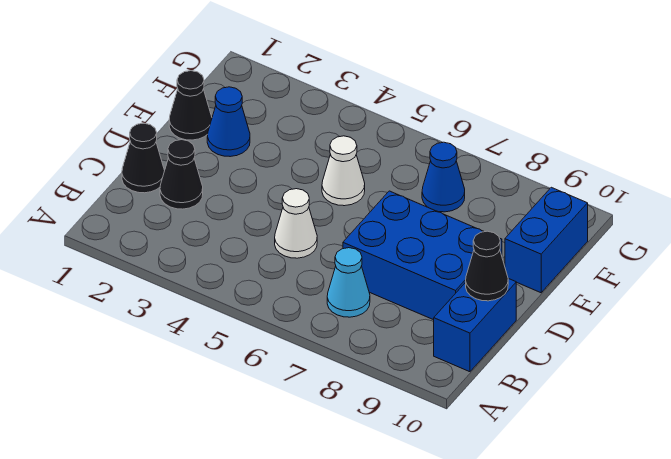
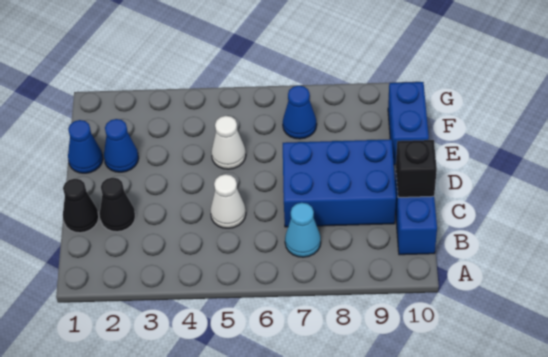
black cone C10 level 2 -> black brick C10 level 2
black cone E1 level 1 -> blue cone E1 level 1

